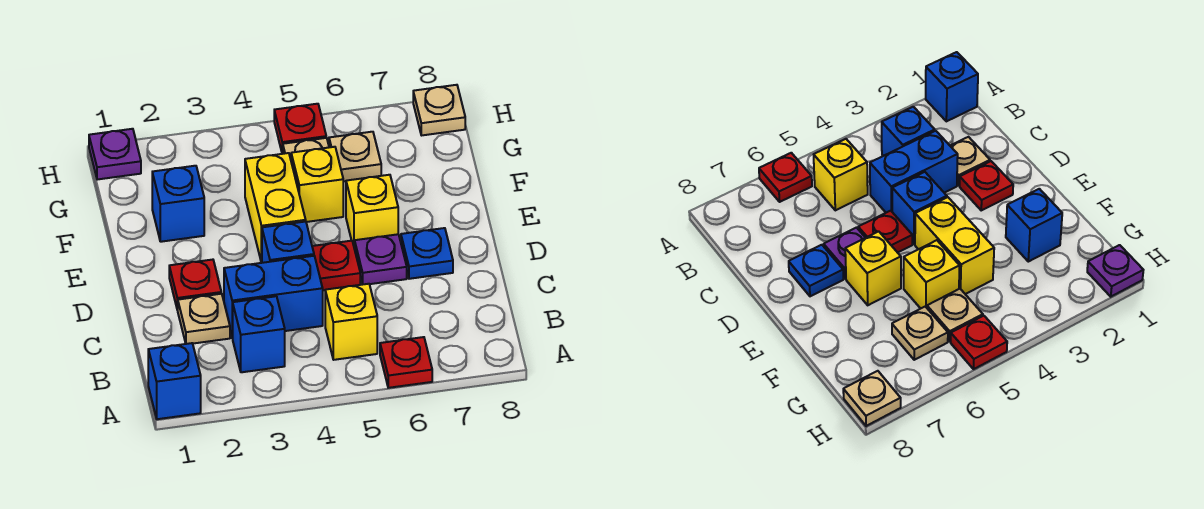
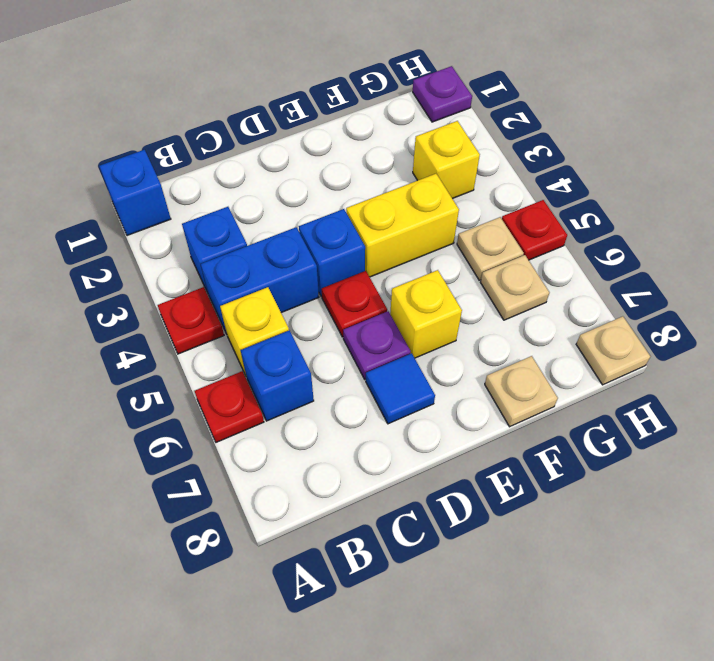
tan plate C2 level 1 -> tan plate F8 level 1
blue brick C3:C4 level 1 -> blue brick B4:C4 level 1
red plate D2 level 1 -> red plate A4 level 1
blue plate D7 level 1 -> blue tile D7 level 1
blue brick F2 level 1 -> blue brick B6 level 1
yellow brick F5 level 1 -> yellow brick G3 level 1

